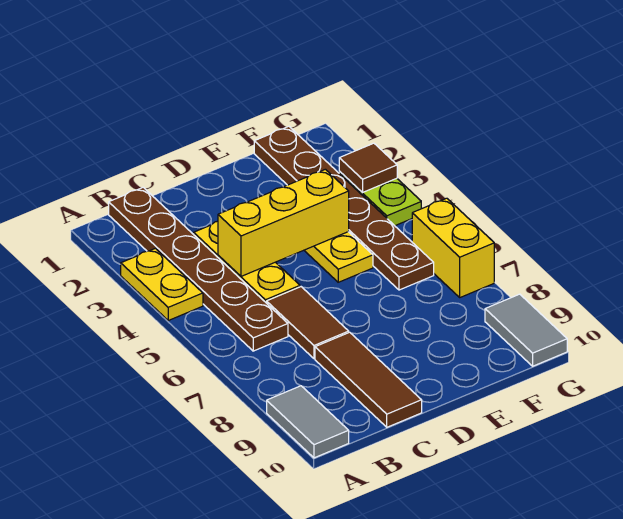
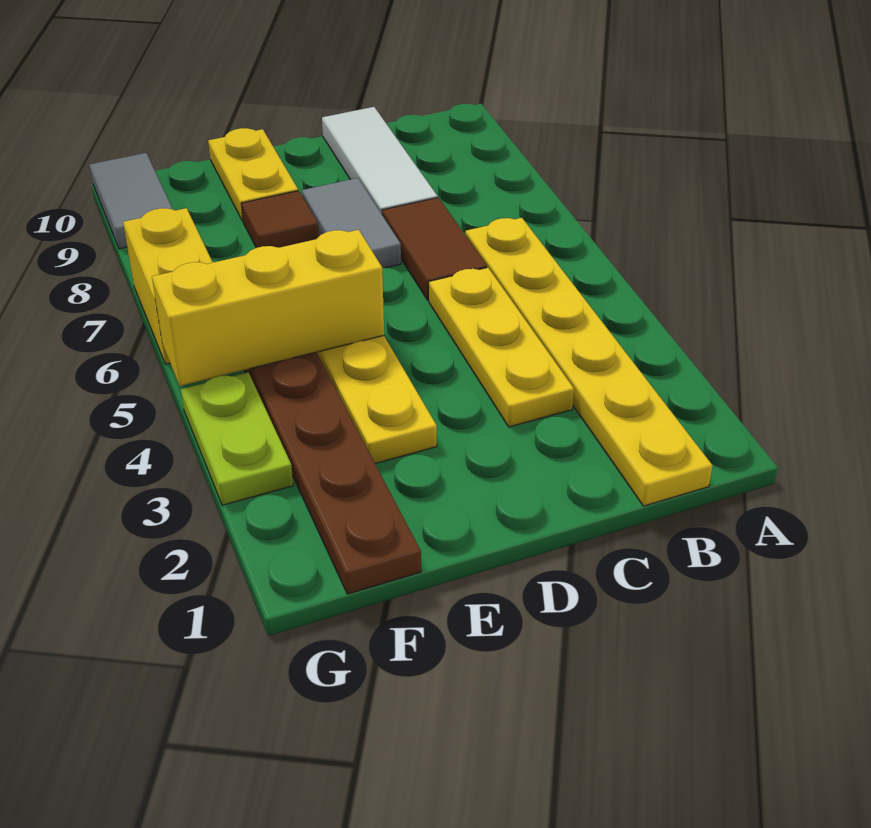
yellow plate A3:A4 level 1 -> yellow plate E9:E10 level 1
grey tile A9:A10 level 1 -> grey tile D7:D8 level 1
brown plate B1:B6 level 1 -> yellow plate B1:B6 level 1
yellow brick C4:E4 level 2 -> yellow brick E5:G5 level 2
brown tile C8:C10 level 1 -> white tile C8:C10 level 1
brown tile G3 level 2 -> brown tile E8 level 1

